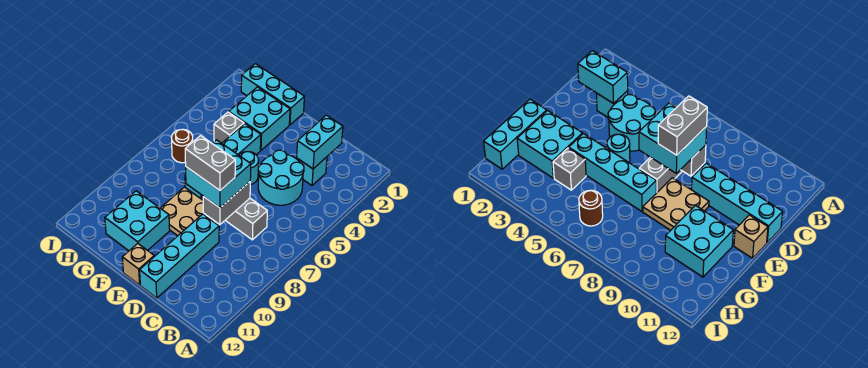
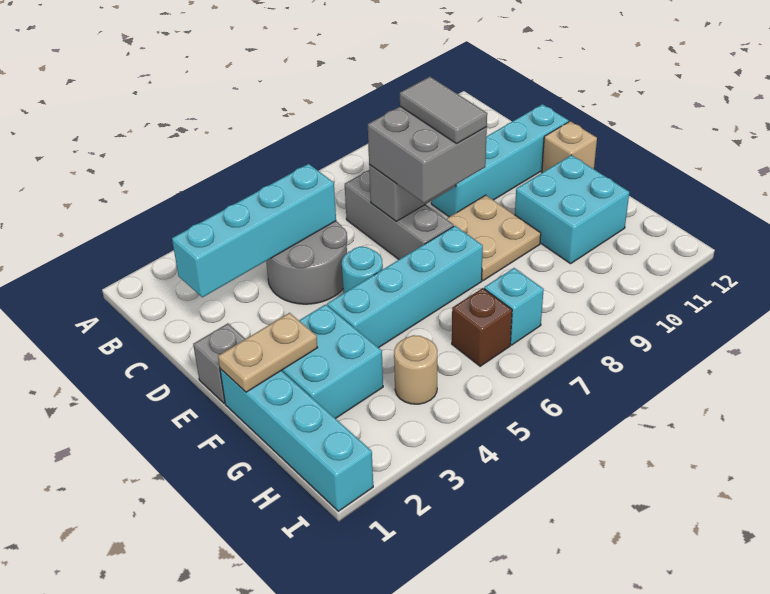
cyan brick C2:C3 level 2 -> cyan brick C2:C5 level 2
cyan brick C3 level 1 -> cyan brick H7 level 1
cyan round brick C4:D5 level 1 -> grey round brick C4:D5 level 1
cyan brick D7:E8 level 3 -> grey brick D7:E8 level 3
grey brick D8:E8 level 4 -> grey tile D8:E8 level 4
cyan brick F1:H1 level 1 -> cyan brick F1:I1 level 1
none -> tan plate F1:F2 level 2
grey brick G4 level 1 -> grey brick E1 level 1
none -> tan round brick H4 level 1
brown round brick H6 level 1 -> brown brick H6 level 1

